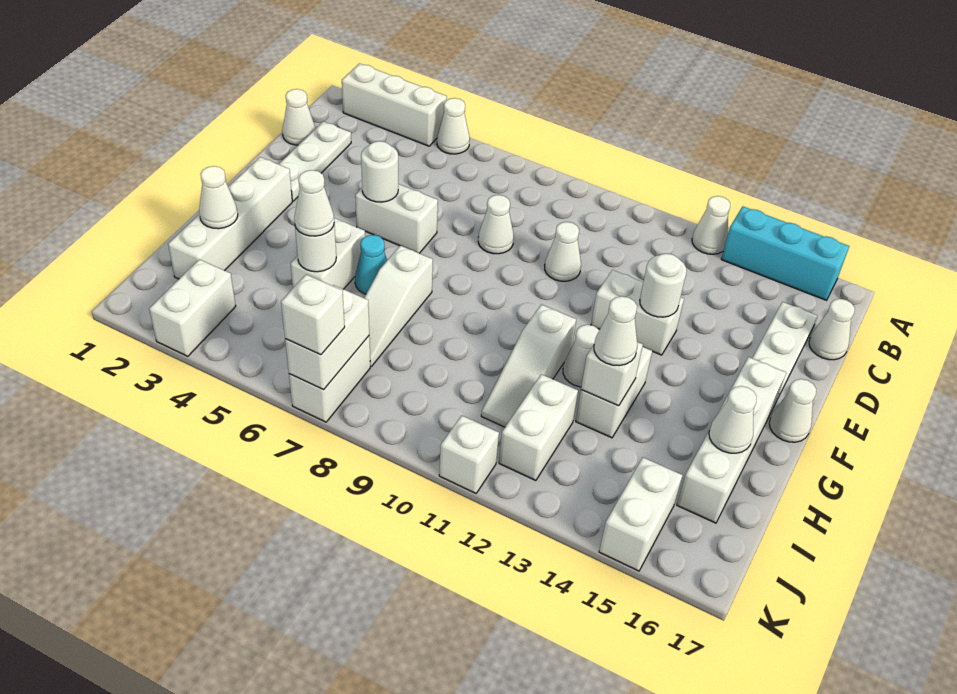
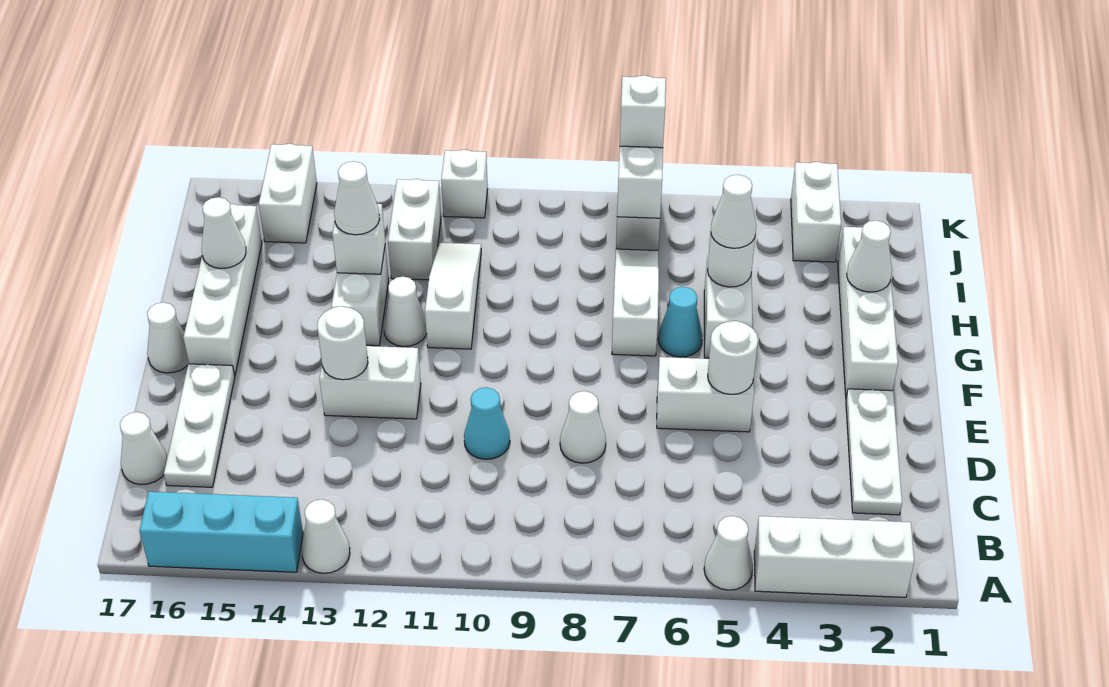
white cone C1 level 1 -> none
white cone D10 level 1 -> cyan cone D10 level 1

